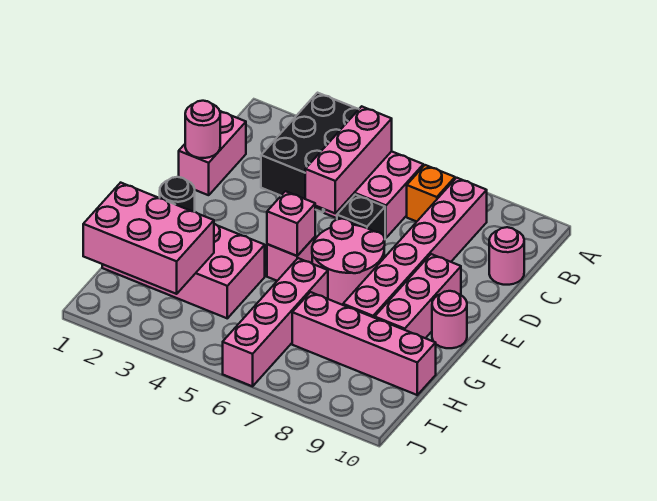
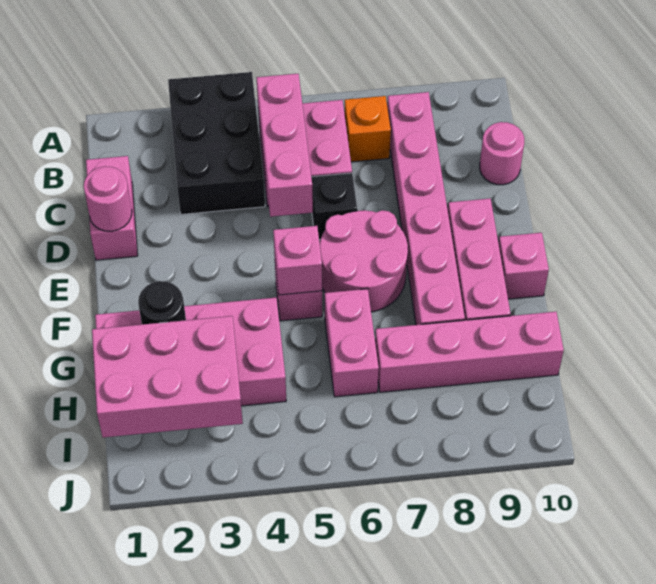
pink round brick F10 level 1 -> pink brick F10 level 1
pink brick G6:J6 level 1 -> pink brick G6:H6 level 1

